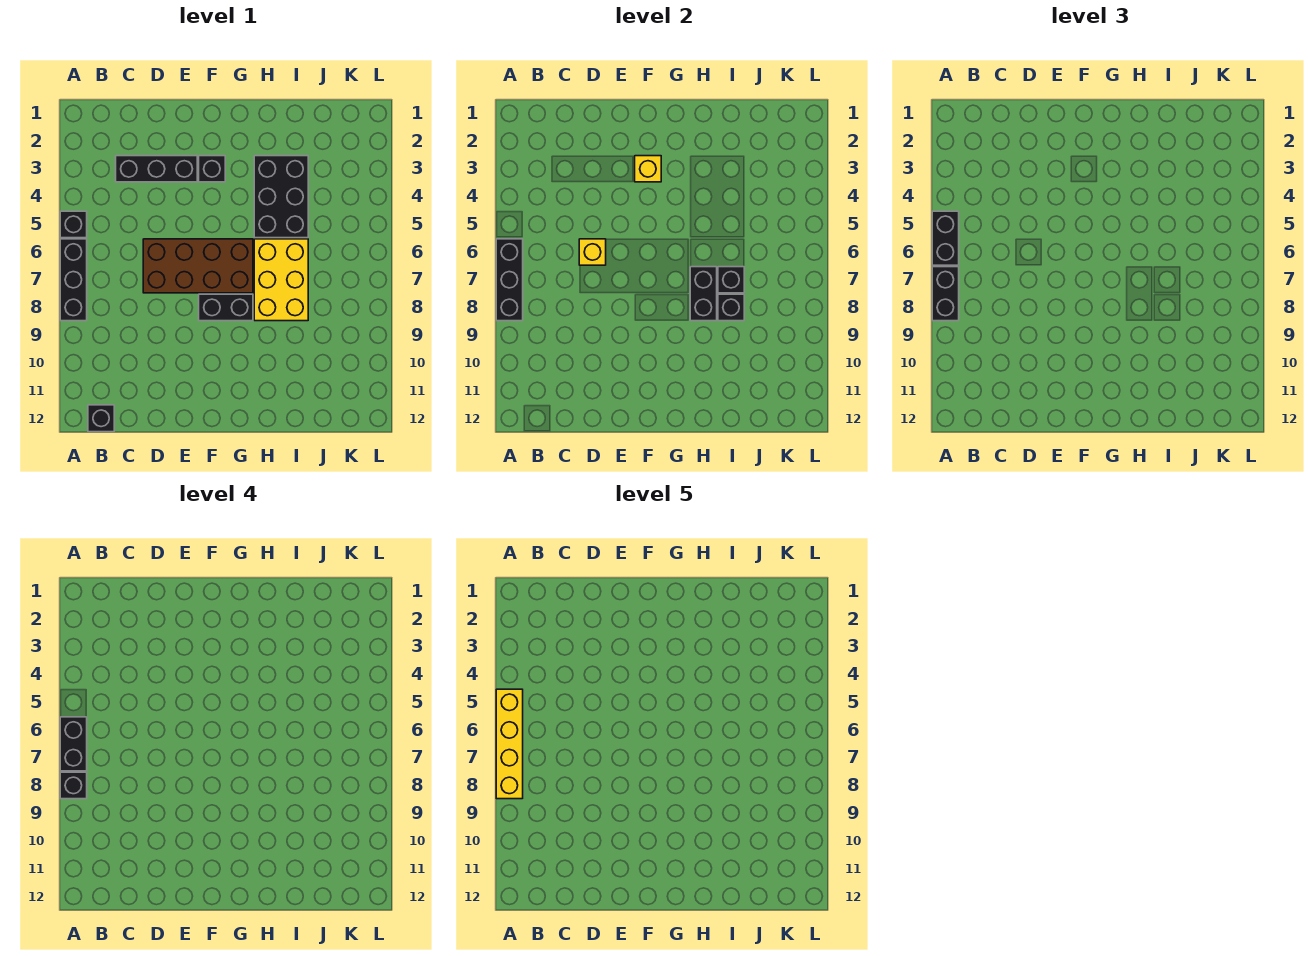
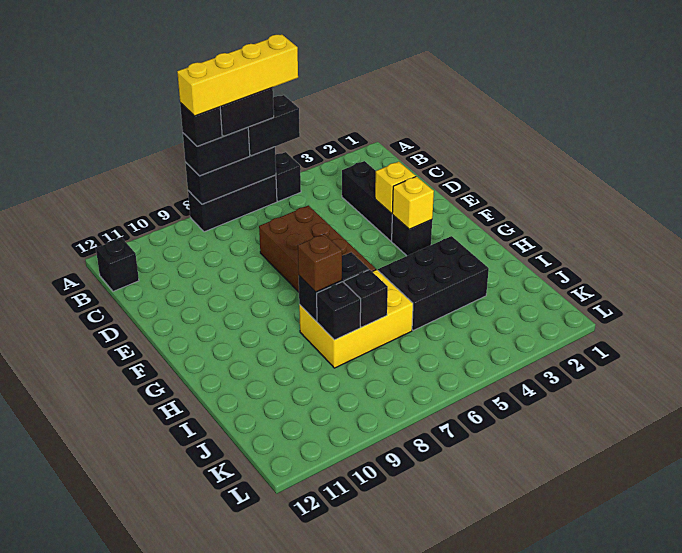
yellow brick D6 level 2 -> yellow brick E3 level 2
black brick F8:G8 level 1 -> none
none -> brown brick H8 level 3

